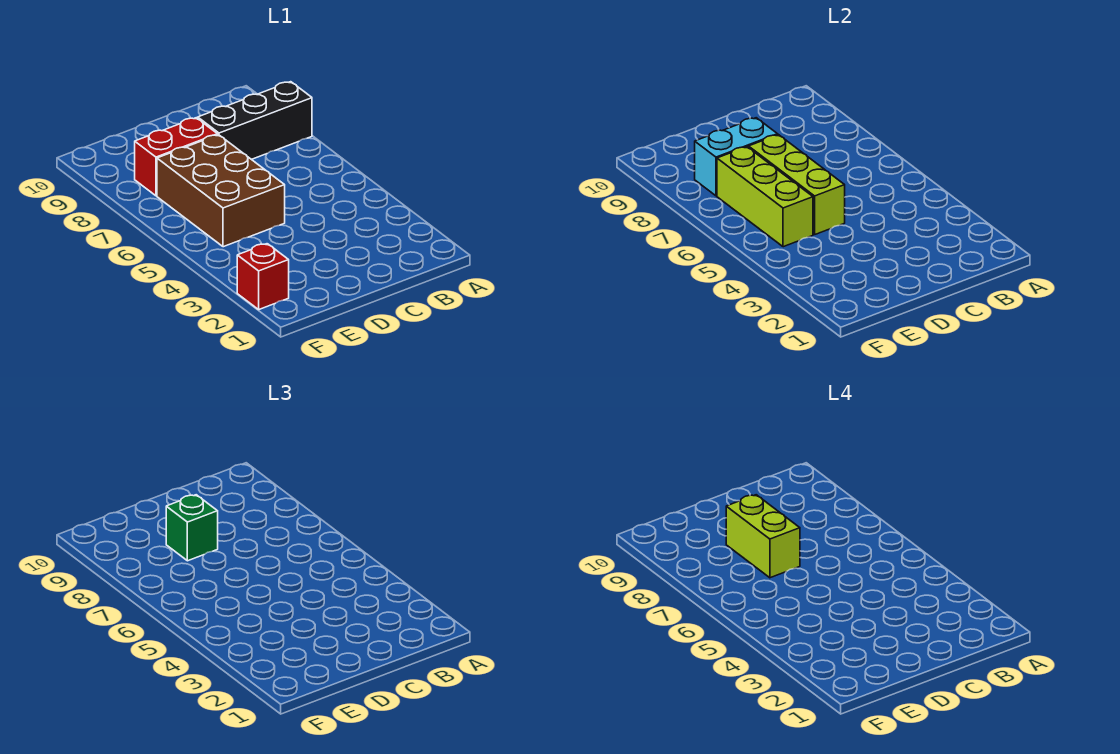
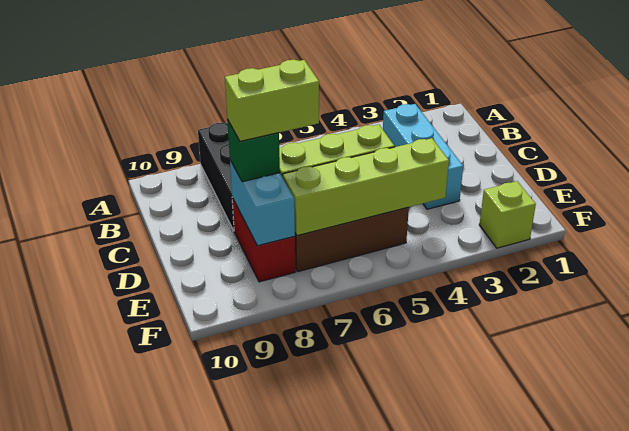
none -> cyan brick B3:D3 level 1
lime brick E5:E7 level 2 -> lime brick E4:E7 level 2
red brick F2 level 1 -> lime brick F2 level 1

